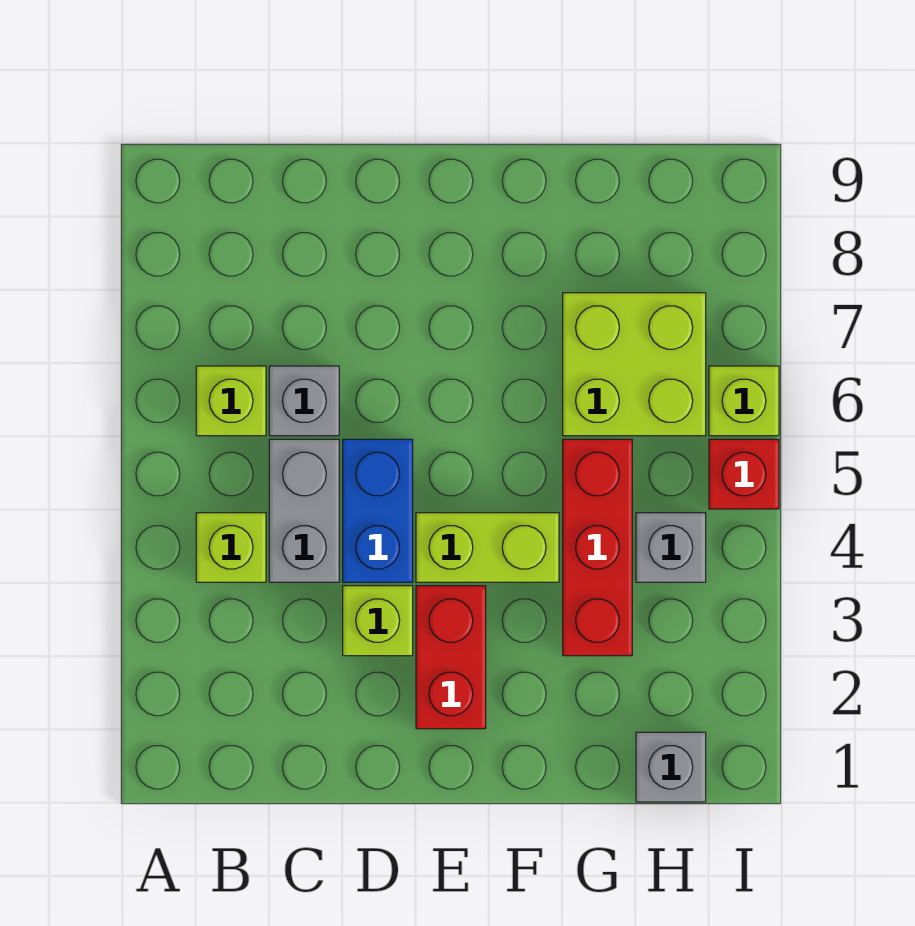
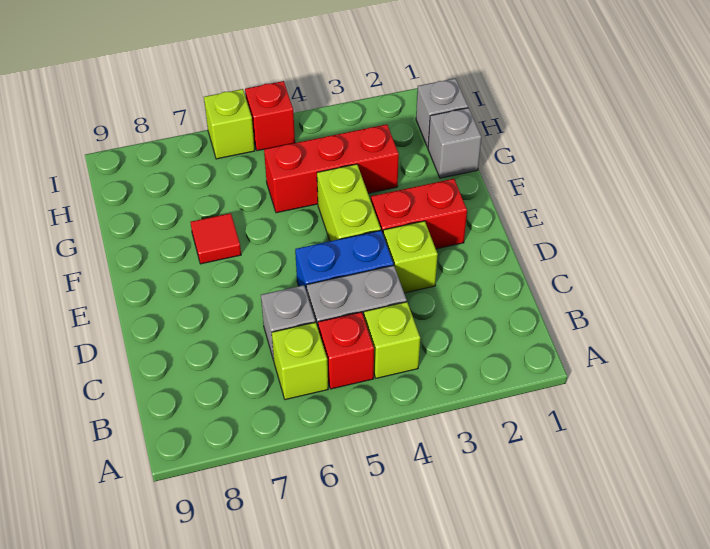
none -> red brick B5 level 1
none -> red tile F7 level 1
lime brick G6:H7 level 1 -> none
grey brick H4 level 1 -> grey brick G1 level 1

